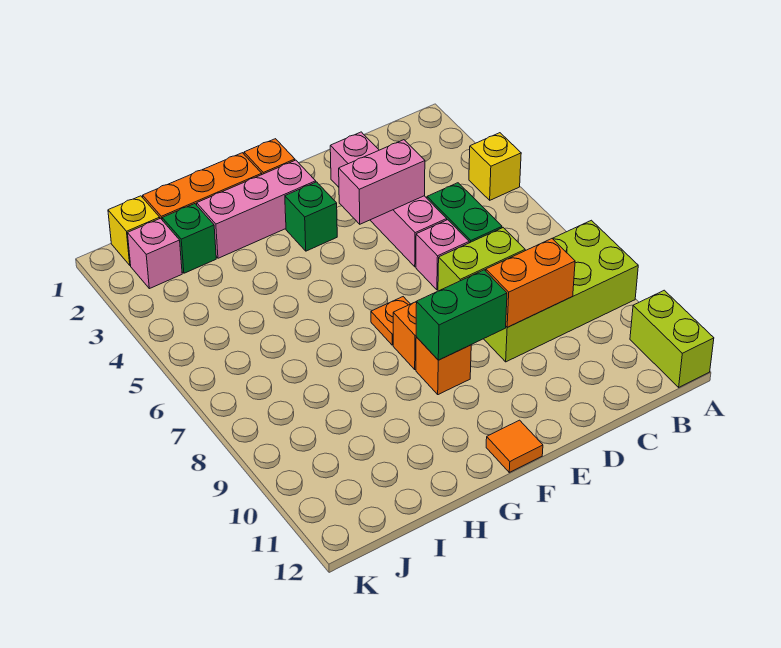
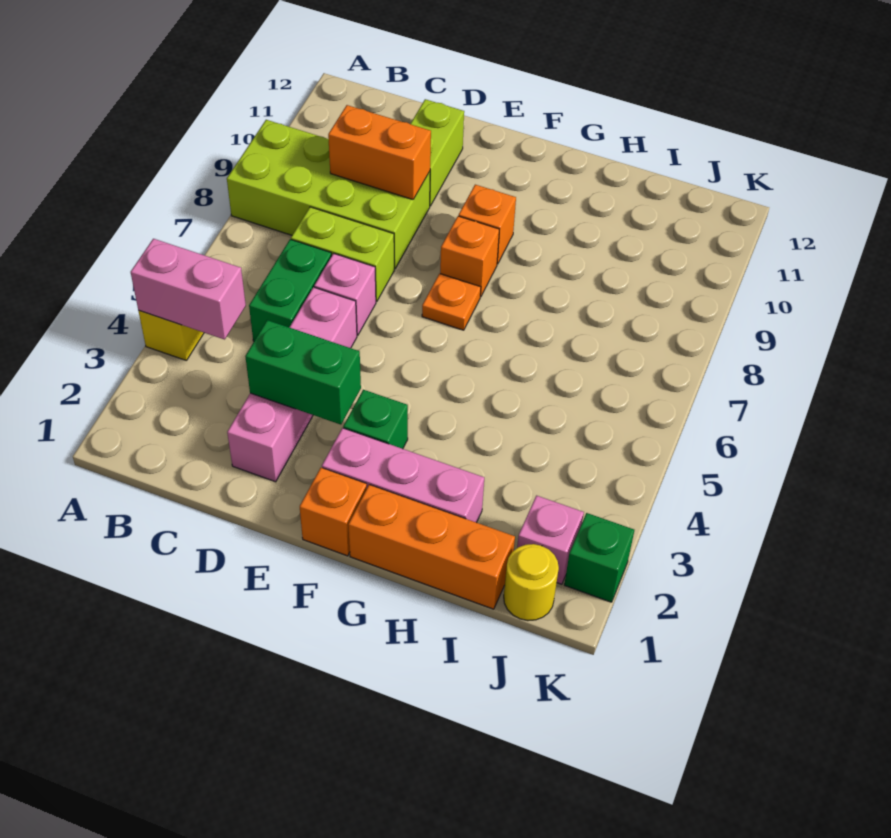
lime brick A11:A12 level 1 -> lime brick D10:D11 level 1
pink brick D4:E4 level 2 -> pink brick A4:B4 level 2
green brick E9:F9 level 2 -> green brick D3:E3 level 2
orange tile F12 level 1 -> none
green brick I2 level 1 -> green brick K2 level 1
yellow brick J1 level 1 -> yellow round brick J1 level 1

